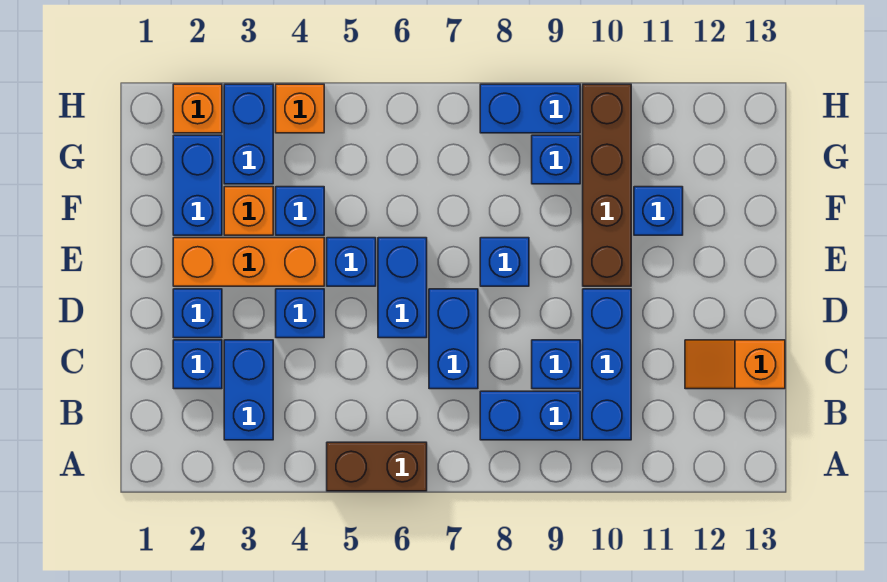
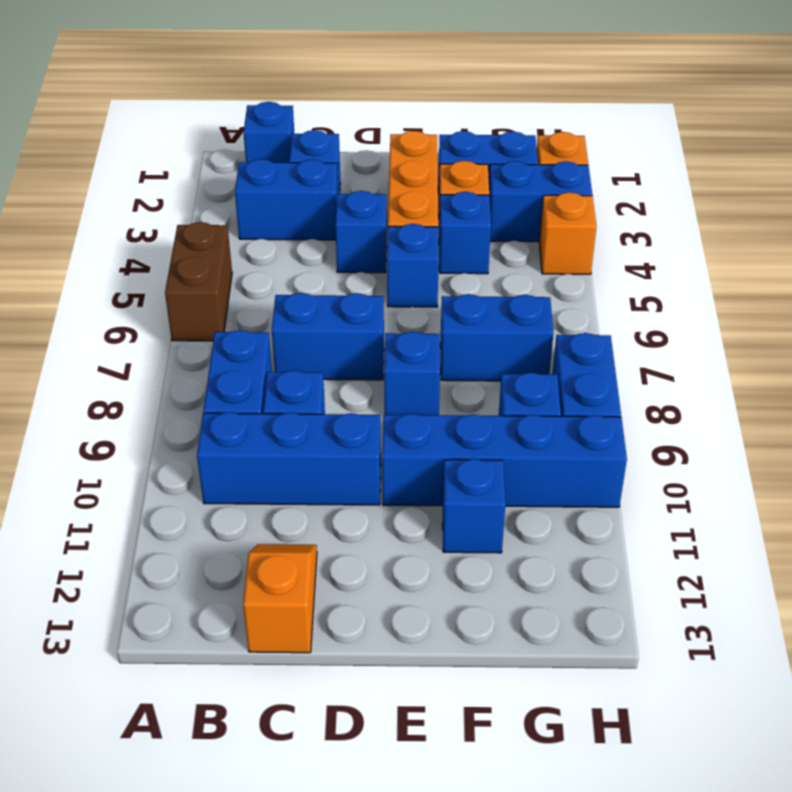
blue brick D2 level 1 -> blue brick B1 level 1
blue brick D6:E6 level 1 -> blue brick F7:G7 level 1
brown brick E10:H10 level 1 -> blue brick E10:H10 level 1

